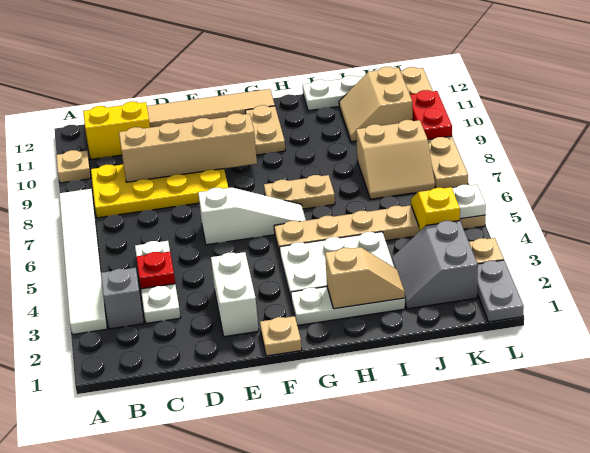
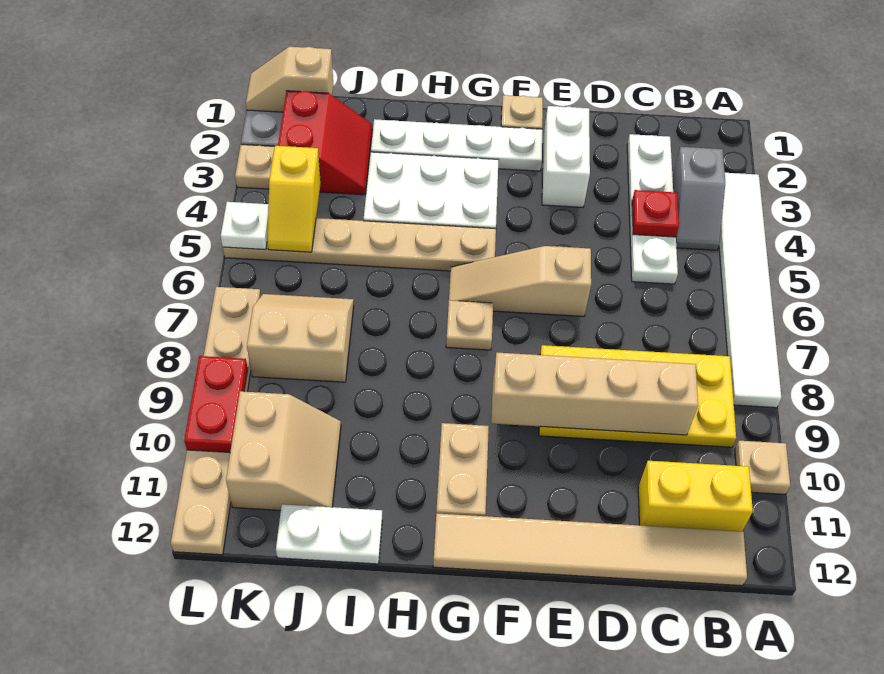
white plate C3:C5 level 1 -> white plate C2:C5 level 1
white slope E6:G6 level 1 top E -> tan slope E6:G6 level 1 top E
white plate G2:I2 level 1 -> white plate F2:I2 level 1
tan plate G7:H7 level 1 -> tan plate G7 level 1
tan slope H2:I2 level 2 top H -> tan slope K1:L1 level 2 top K
grey slope J2:K3 level 1 top K -> red slope J2:K3 level 1 top K

